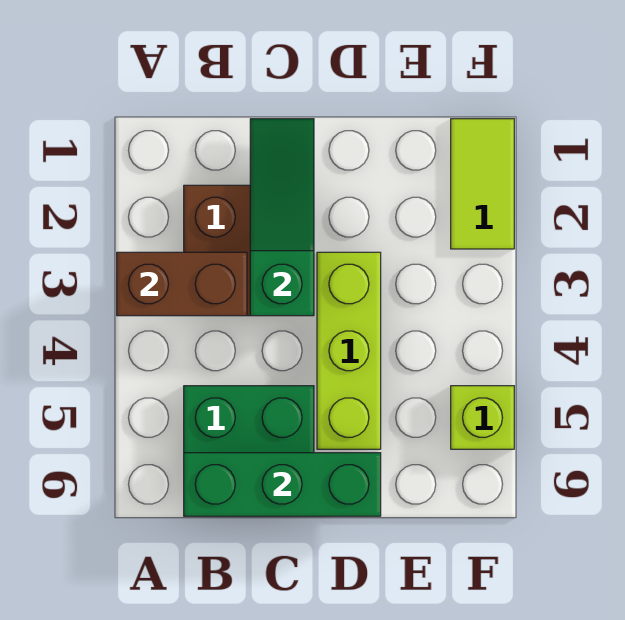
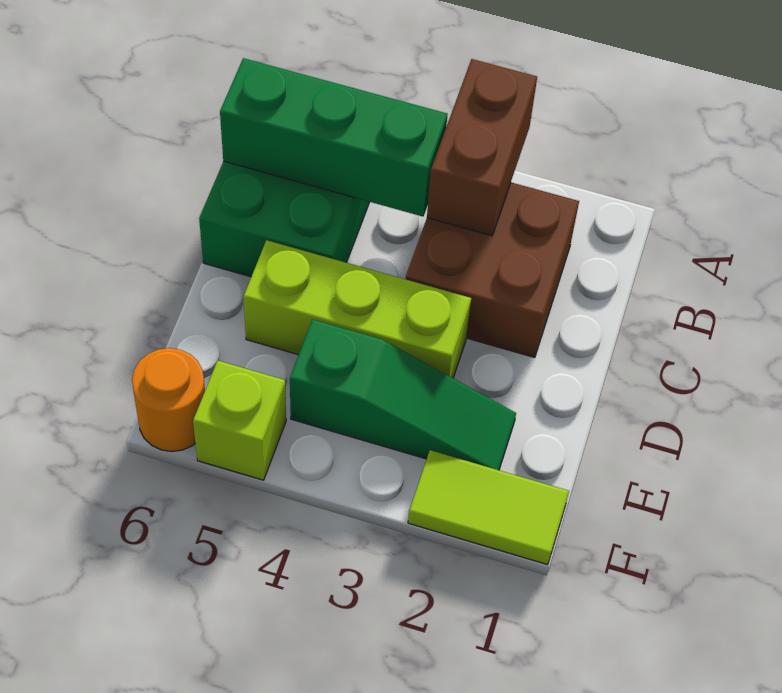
green brick B6:D6 level 2 -> green brick B4:B6 level 2
green slope C1:C3 level 2 top 3 -> green slope E2:E4 level 1 top 4
none -> orange round brick F6 level 1

